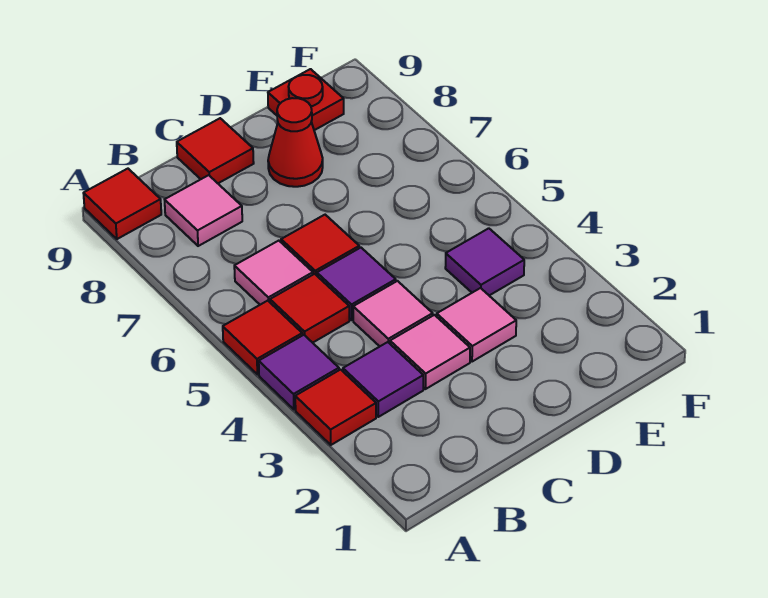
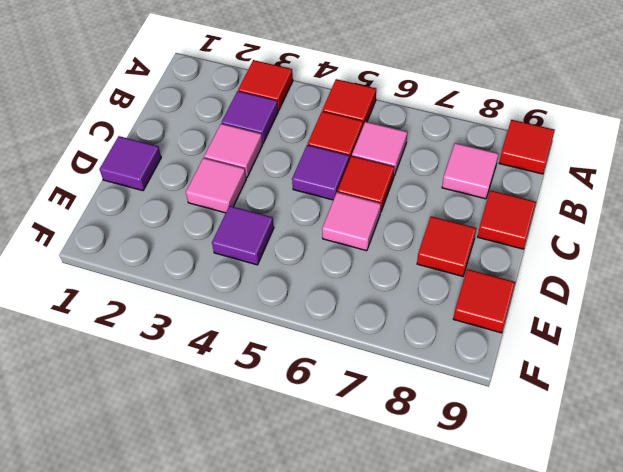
purple tile A4 level 1 -> purple tile D1 level 1
pink tile C4 level 1 -> pink tile D6 level 1
red cone D8 level 1 -> red tile D8 level 1
red plate E9 level 1 -> red tile E9 level 1

